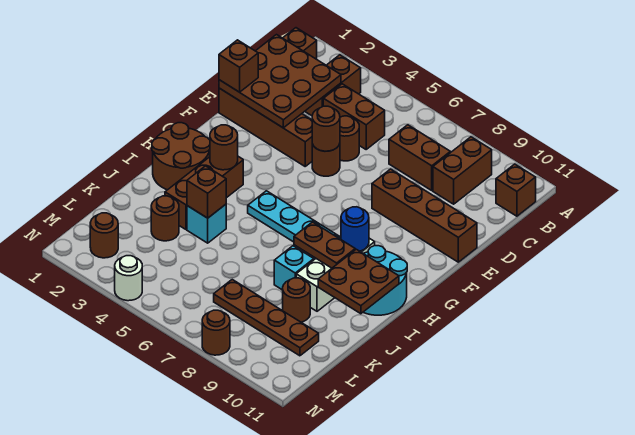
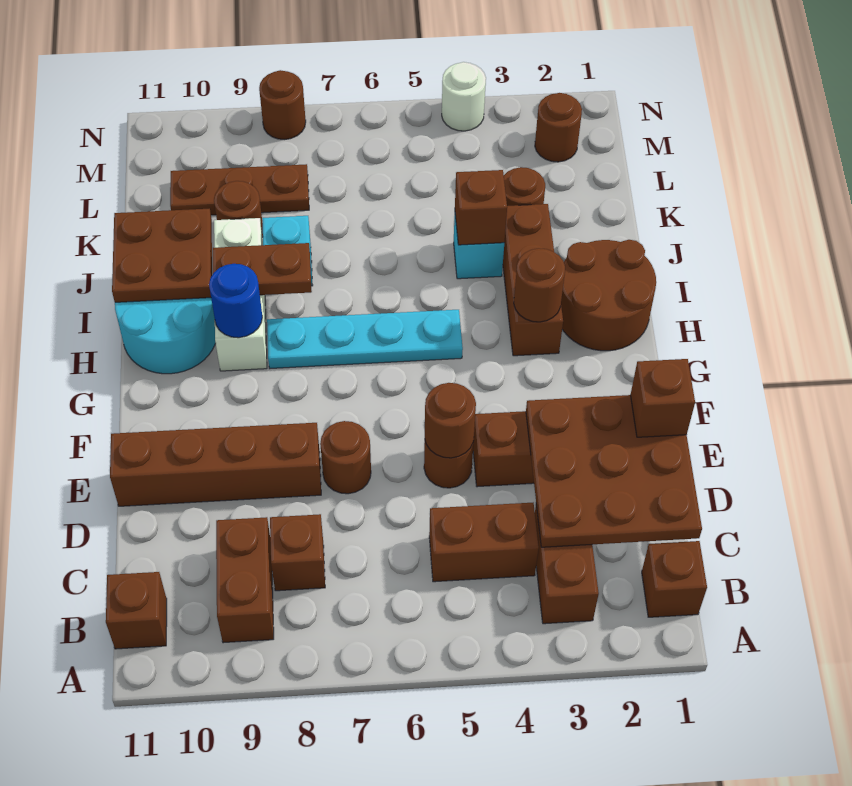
brown brick C7:C8 level 1 -> brown brick C8 level 1
brown round brick D5 level 1 -> brown round brick E7 level 1
brown plate L7:L10 level 1 -> brown plate L8:L10 level 1

